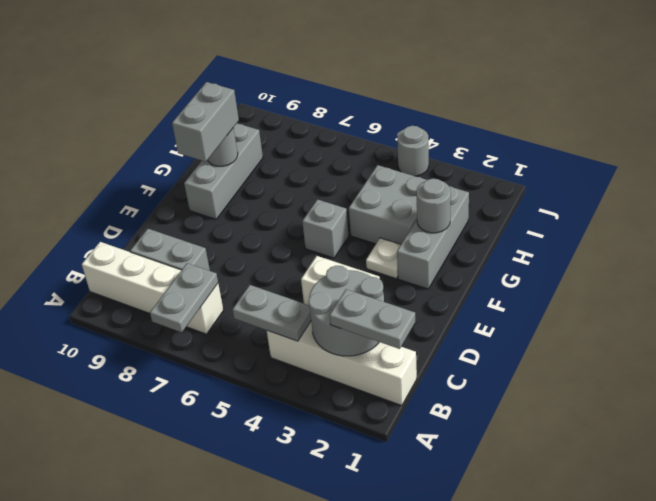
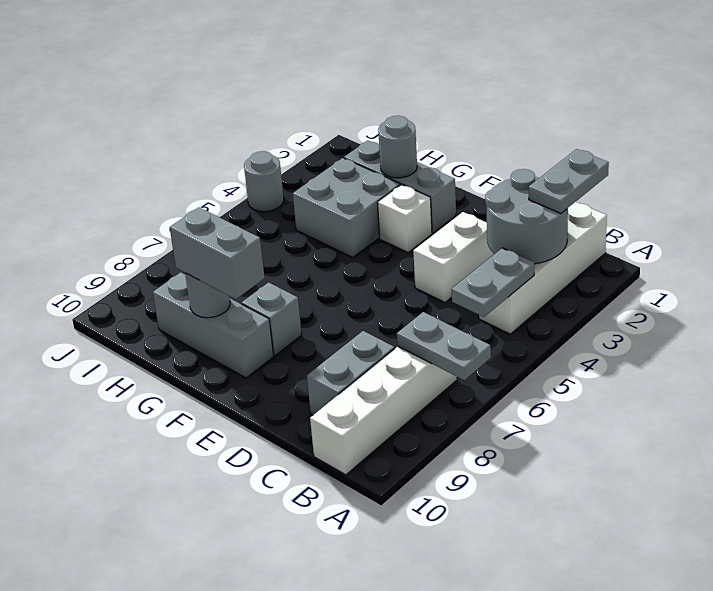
white plate F3 level 1 -> white brick F3 level 1
grey brick F5 level 1 -> grey brick F8 level 1

